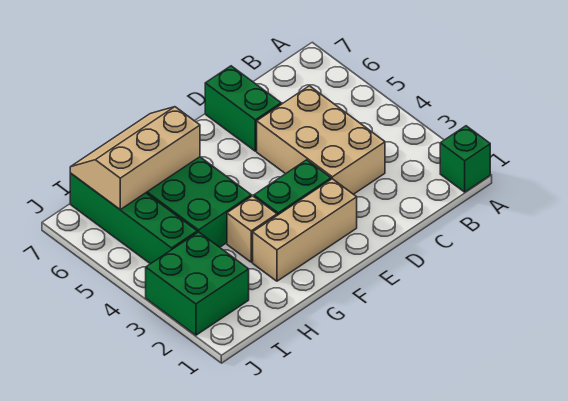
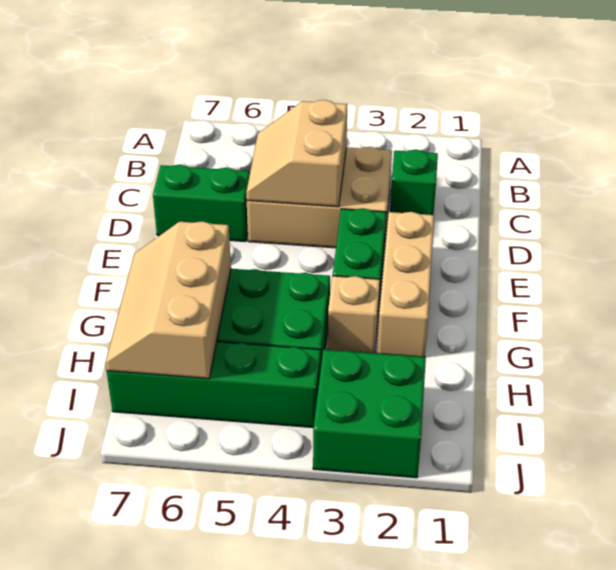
green brick A1 level 1 -> green brick C2 level 1
none -> tan slope C4:D5 level 2 top 4

